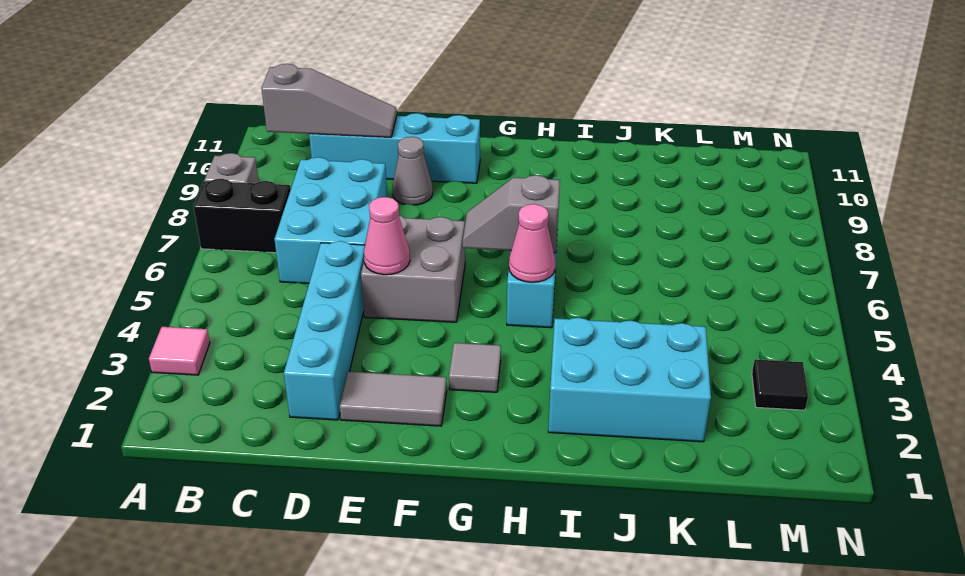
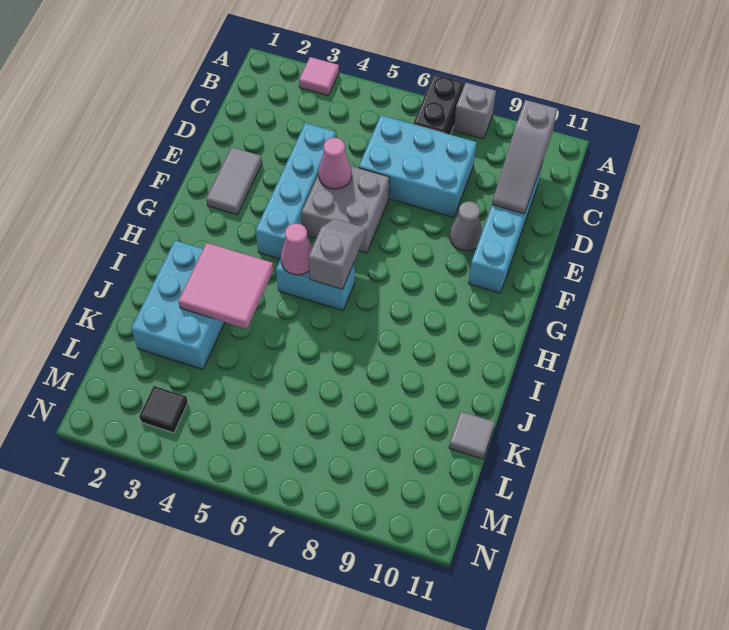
cyan brick D2:D5 level 1 -> cyan brick D4:G4 level 1
grey tile G3 level 1 -> grey tile K11 level 1
none -> pink tile I3:J4 level 2

